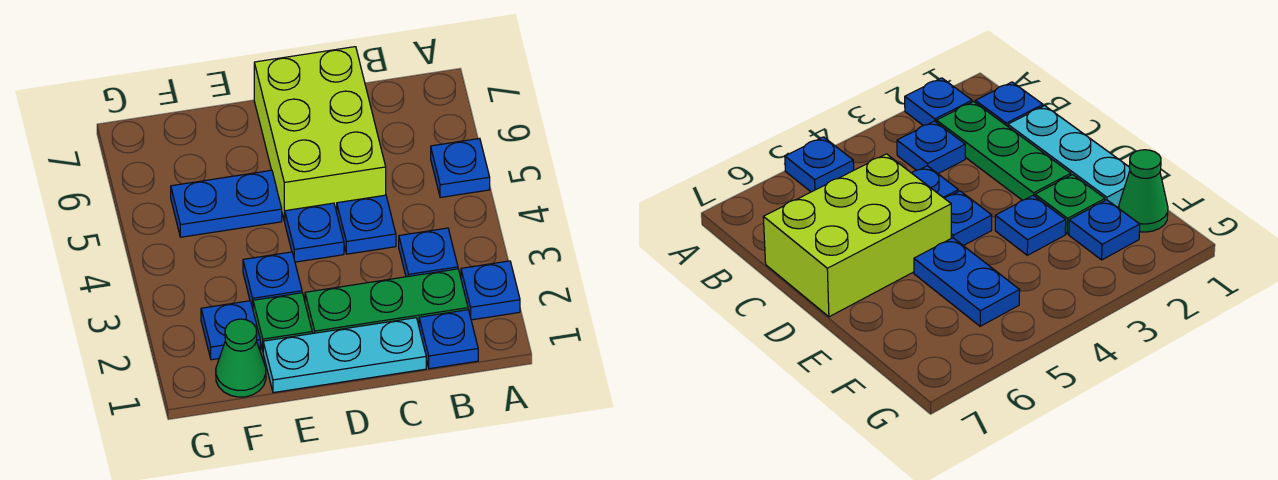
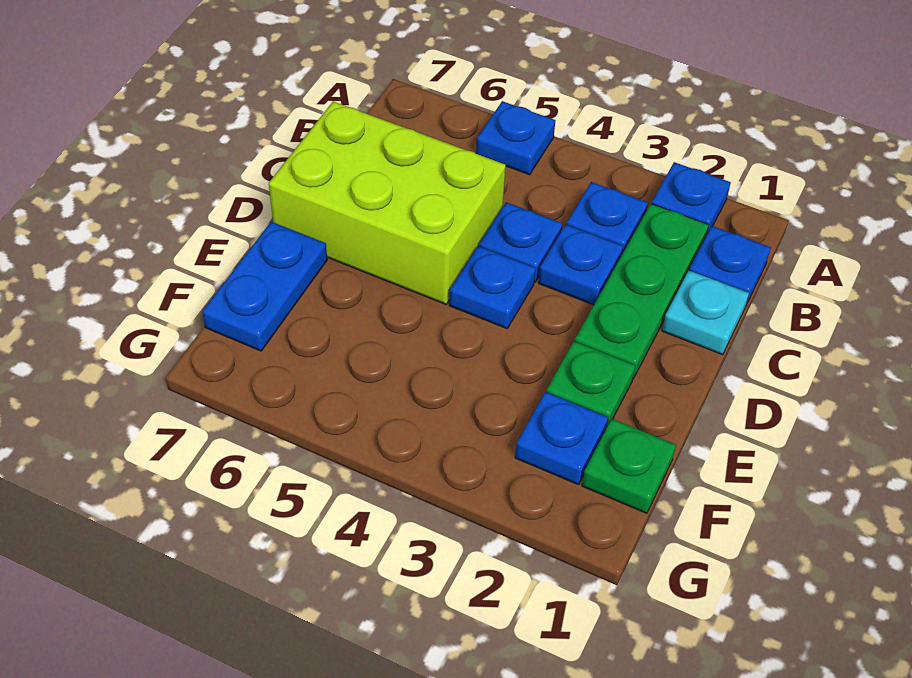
cyan plate C1:E1 level 1 -> cyan plate C1 level 1
blue plate E3 level 1 -> blue plate C3 level 1
blue plate E5:F5 level 1 -> blue plate E7:F7 level 1
green cone F1 level 1 -> green plate F1 level 1

